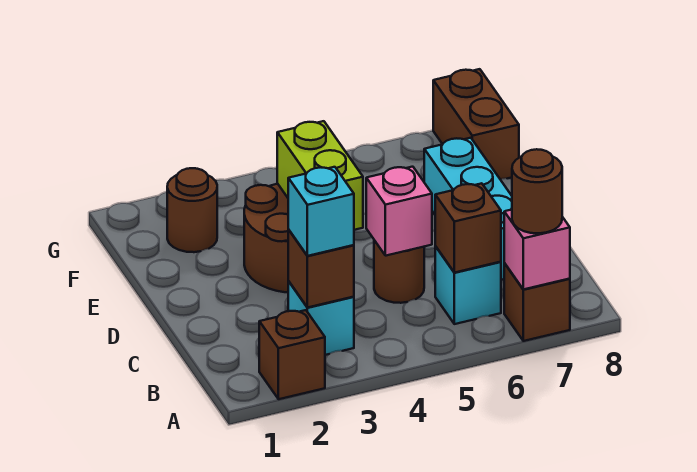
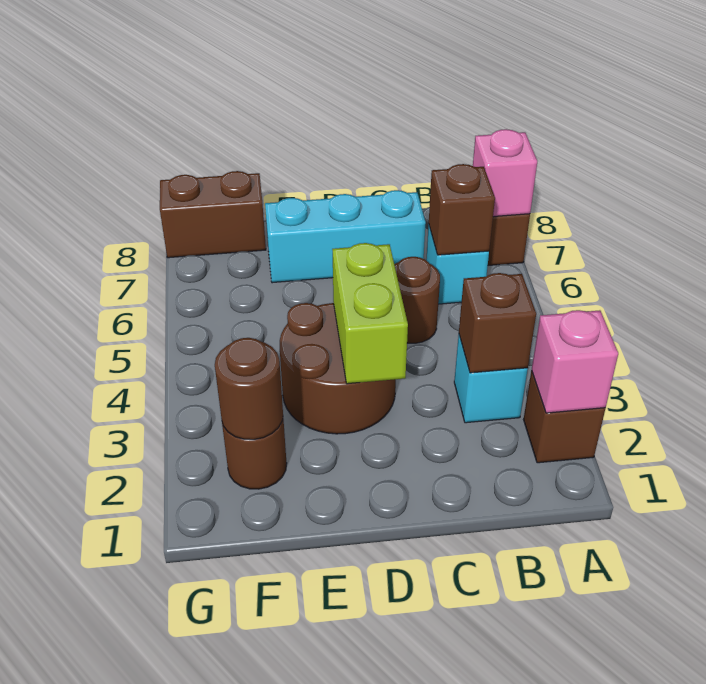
brown round brick A7 level 3 -> brown round brick F2 level 2
cyan brick B3 level 3 -> none
pink brick C5 level 2 -> pink brick A2 level 2
lime brick D4:E4 level 2 -> lime brick D3:D4 level 2

